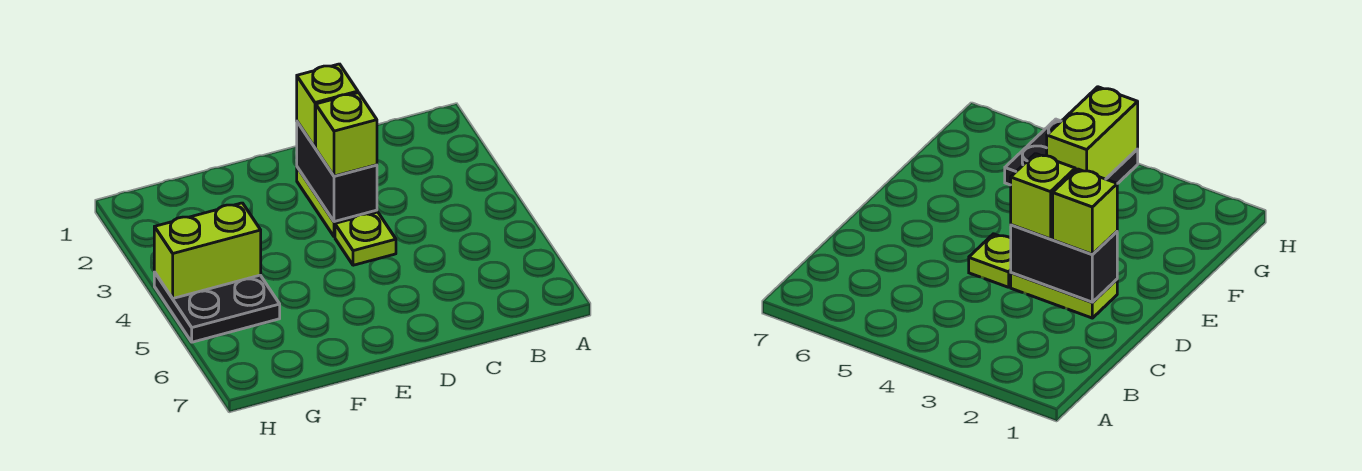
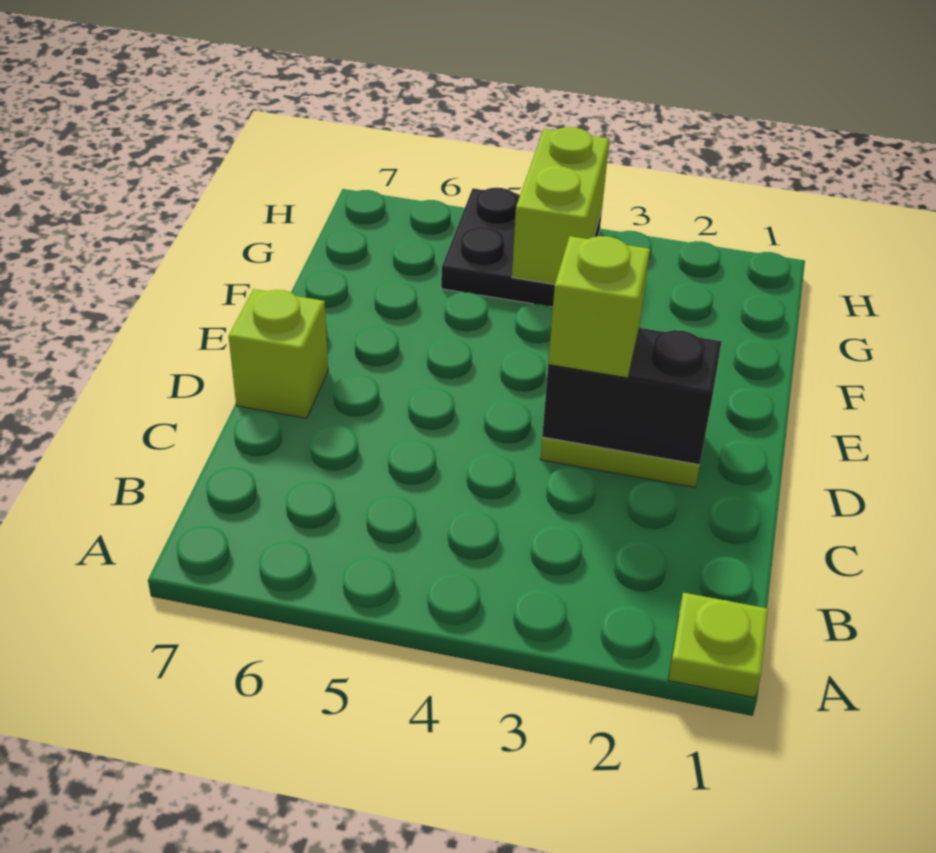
lime brick D2 level 3 -> lime brick D7 level 1
lime plate D4 level 1 -> lime plate A1 level 1

